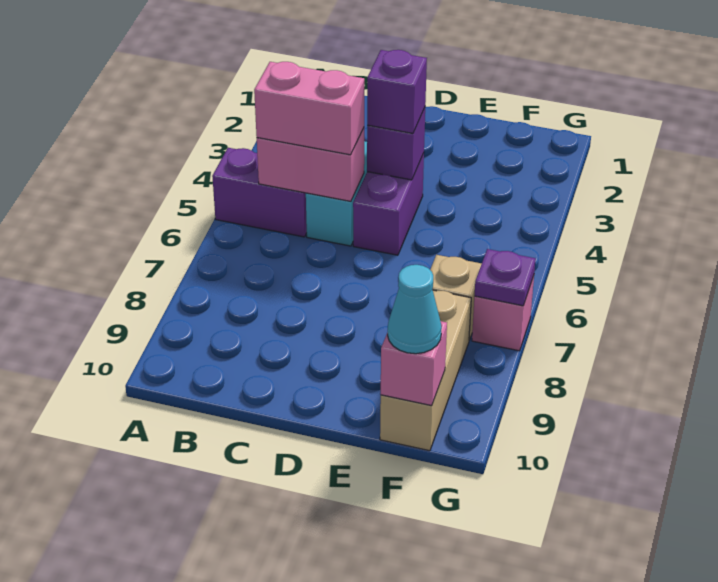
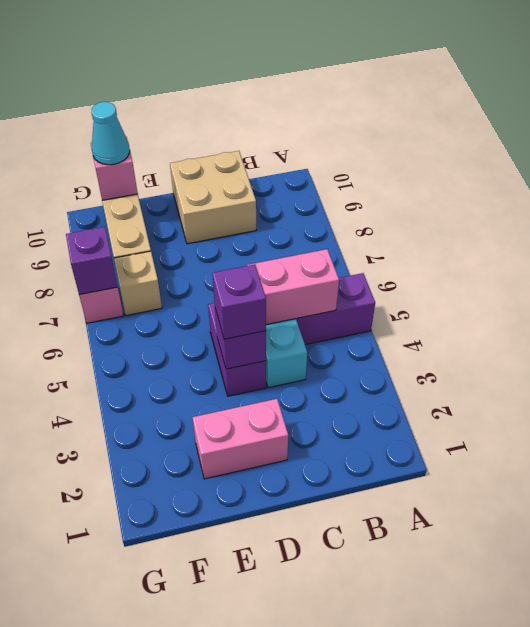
pink brick B5:C5 level 3 -> pink brick D2:E2 level 1
none -> tan brick C9:D10 level 1
purple plate G7 level 2 -> purple brick G7 level 2

